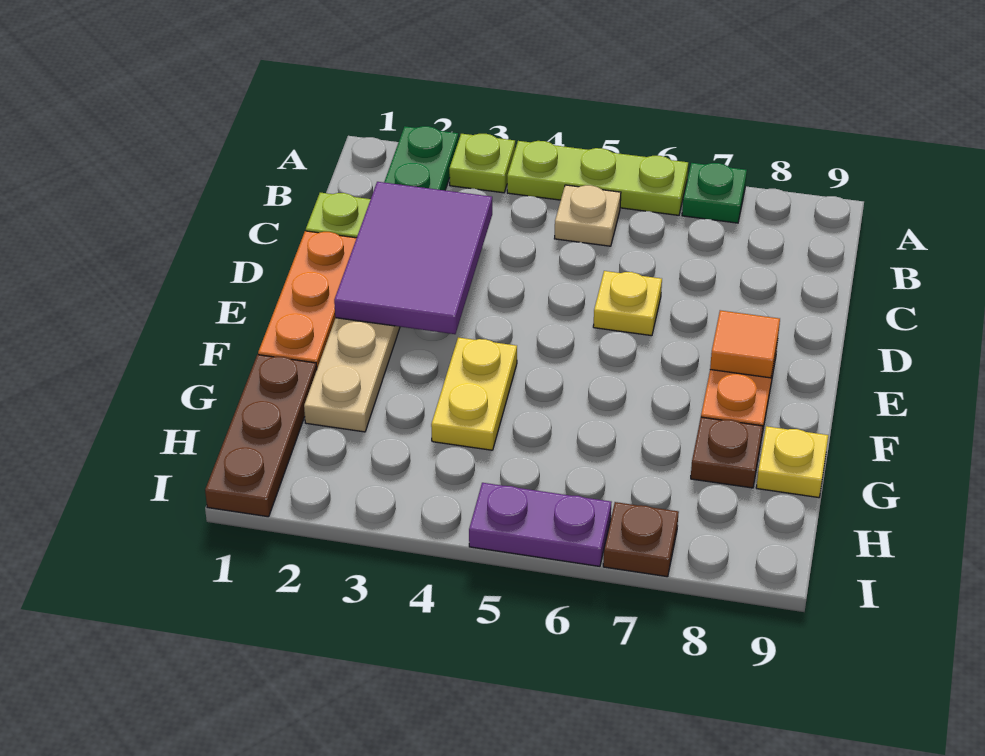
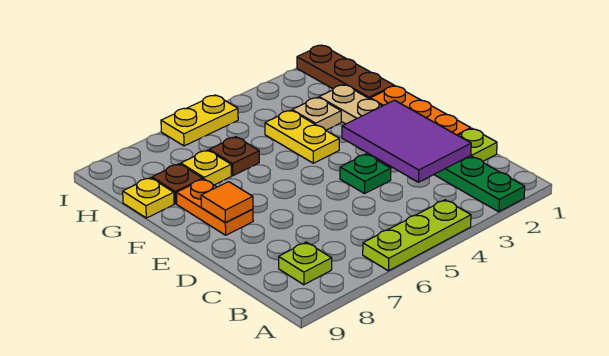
lime plate A3 level 1 -> lime plate B8 level 1
green plate A7 level 1 -> green plate D4 level 1
tan plate B5 level 1 -> tan plate G3 level 1
yellow plate D6 level 1 -> yellow plate G7 level 1
purple plate I5:I6 level 1 -> yellow plate I5:I6 level 1
brown plate I7 level 1 -> brown plate G6 level 1

